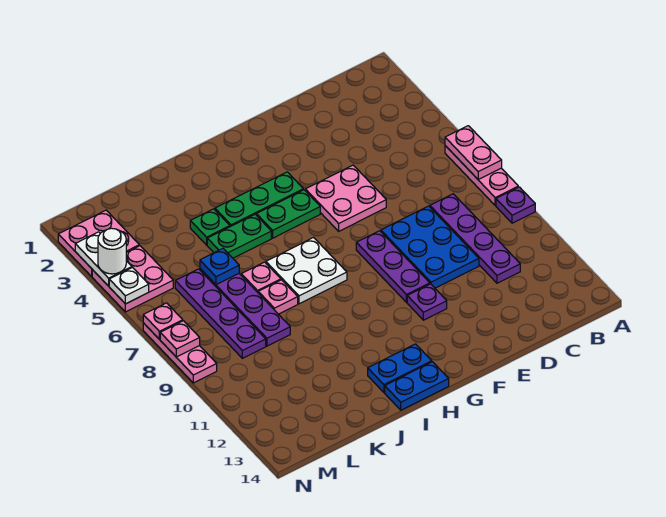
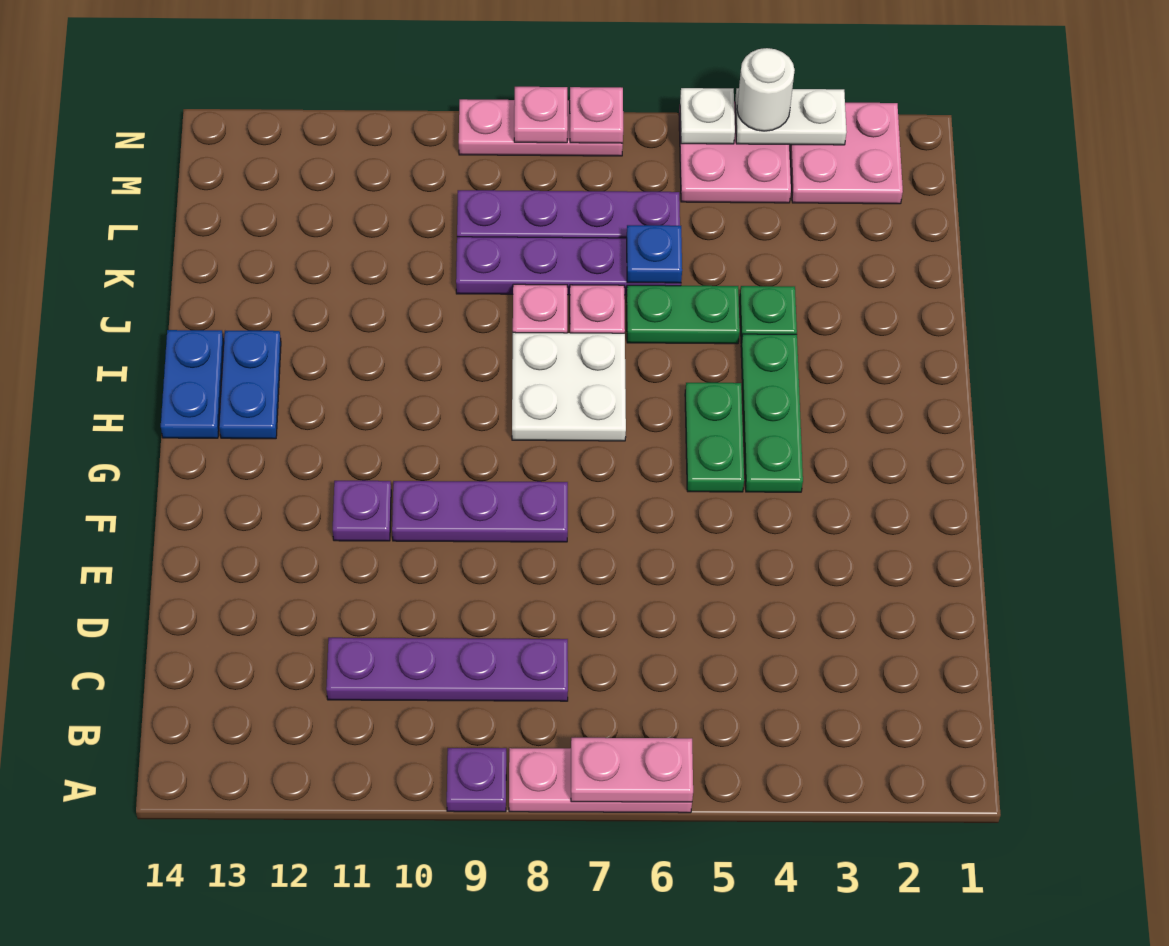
blue plate D8:E10 level 1 -> none
pink plate E5:F6 level 1 -> none
green plate I5:J5 level 1 -> green plate J5:J6 level 1

